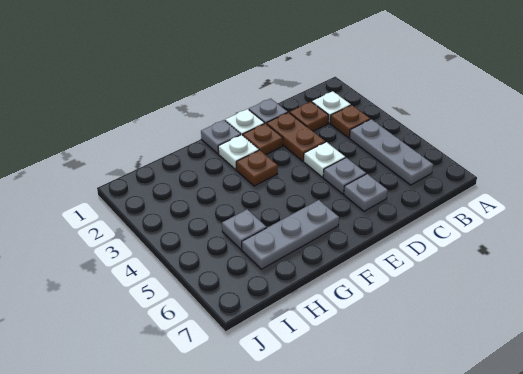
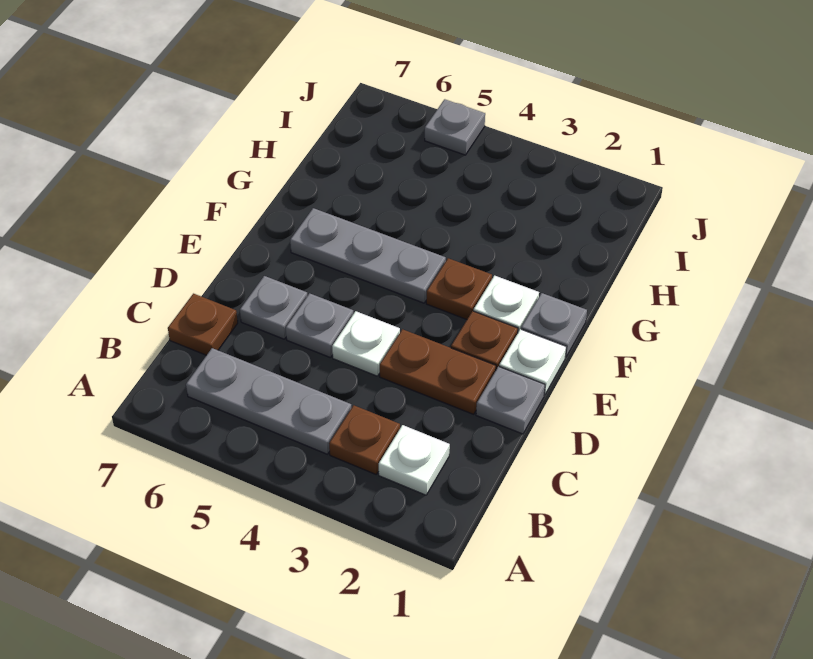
brown plate C2 level 1 -> brown plate C7 level 1
grey plate F6:H6 level 1 -> grey plate F4:F6 level 1
grey plate H5 level 1 -> grey plate J5 level 1

